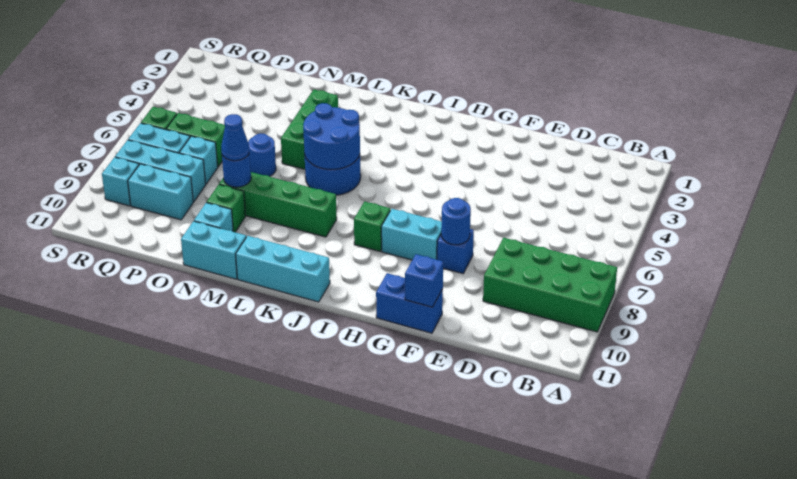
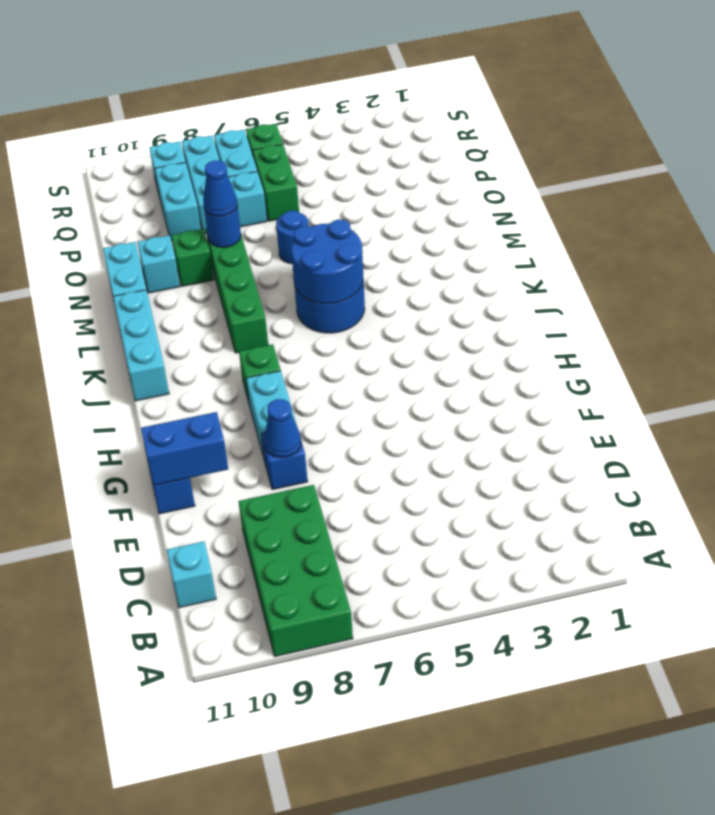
none -> cyan brick C11 level 1
blue round brick F8 level 2 -> blue cone F8 level 2
blue brick F11 level 2 -> blue brick F10:F11 level 2
green brick M3:M5 level 1 -> none

